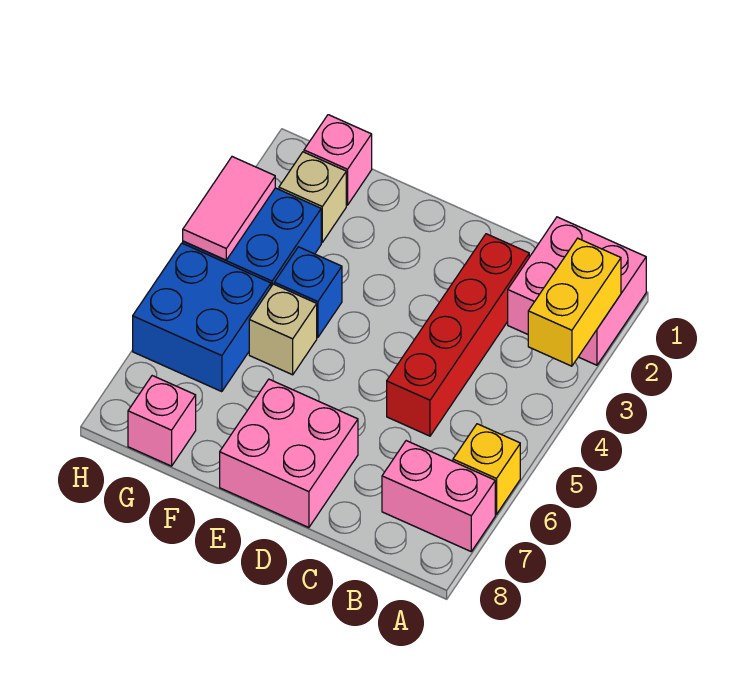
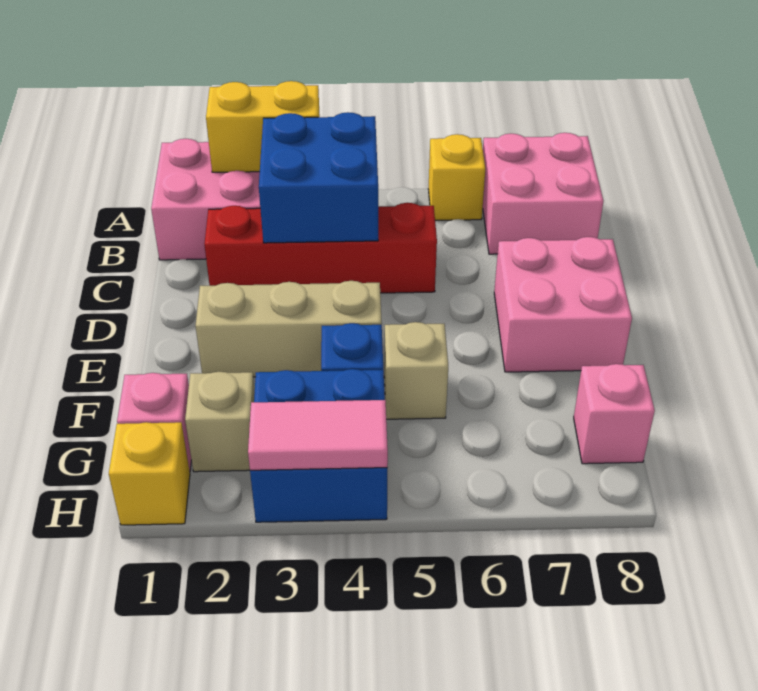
pink brick A7:B7 level 1 -> pink brick A7:B8 level 1
none -> tan brick E2:E4 level 1
blue brick G5:H6 level 1 -> blue brick B3:C4 level 2
none -> yellow brick H1 level 1

